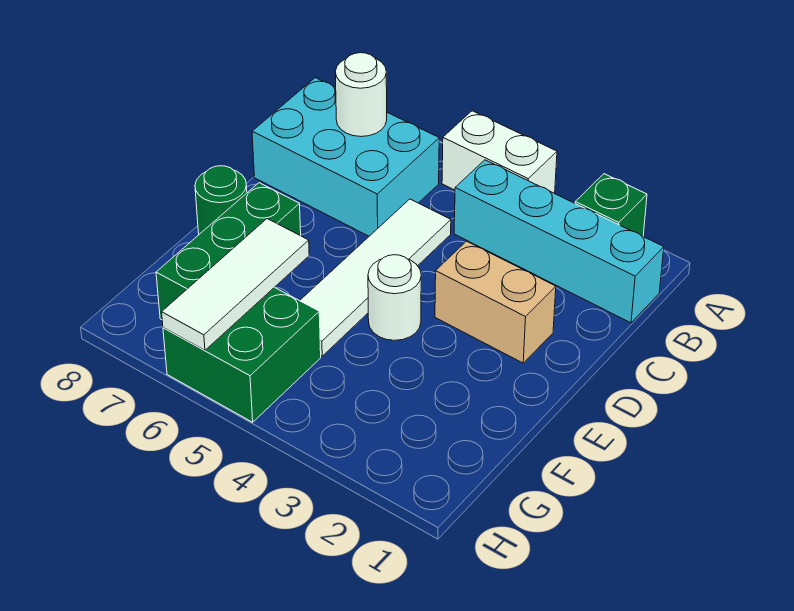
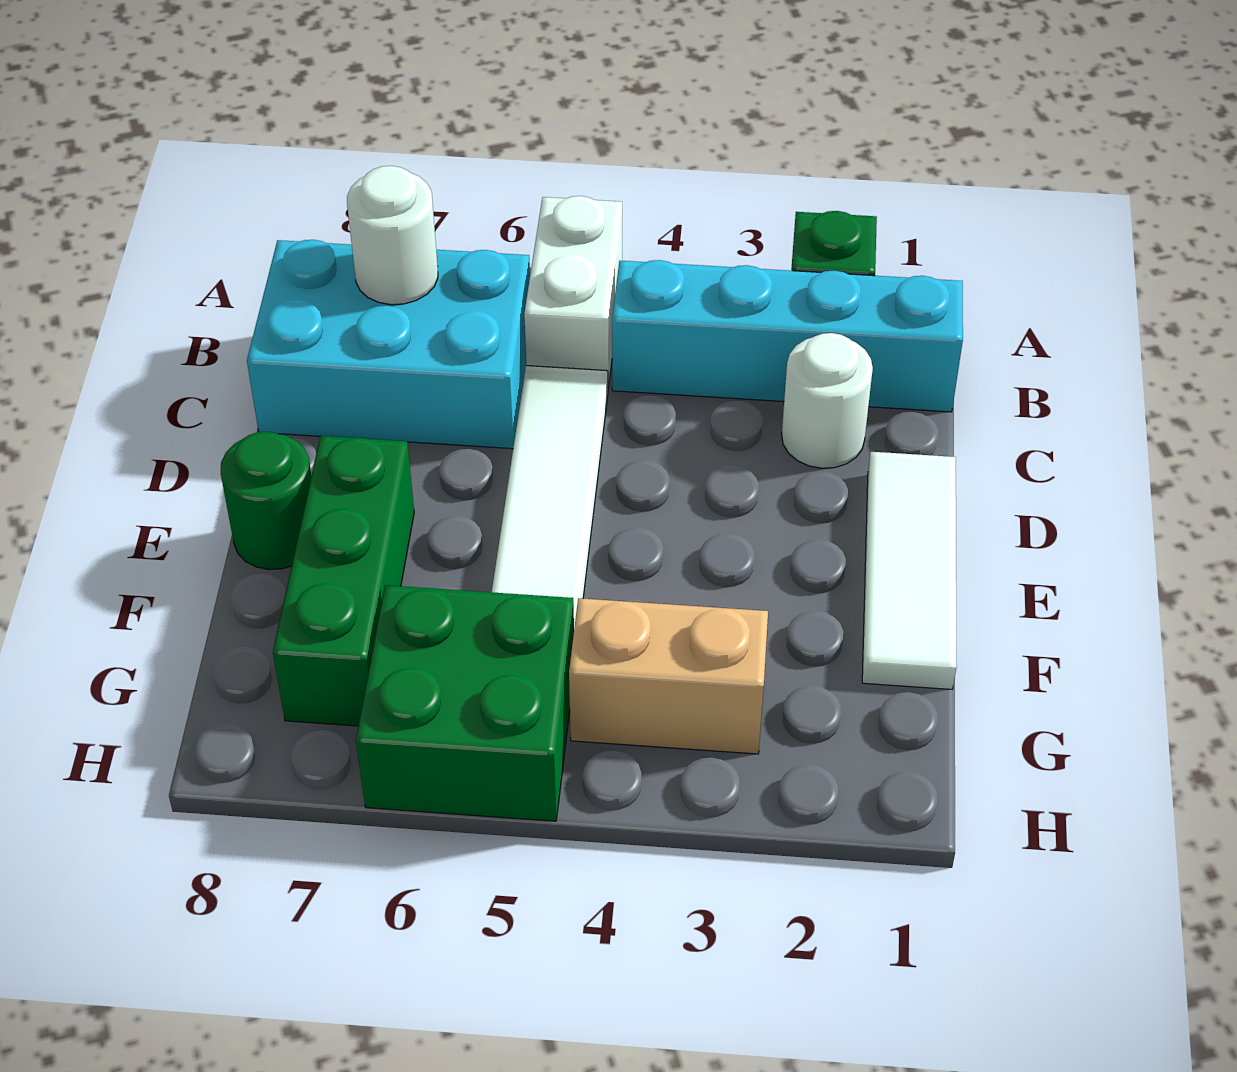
white brick A4:A5 level 1 -> white brick A5:B5 level 1
tan brick D2:D3 level 1 -> tan brick G3:G4 level 1
white round brick E4 level 1 -> white round brick C2 level 1
white tile F6:H6 level 2 -> white tile D1:F1 level 1

